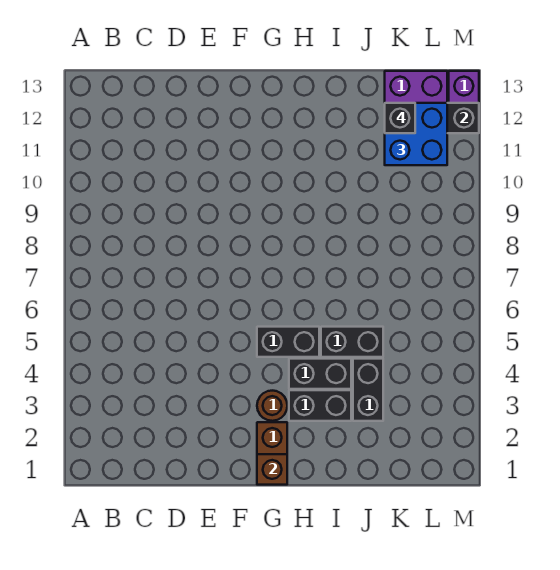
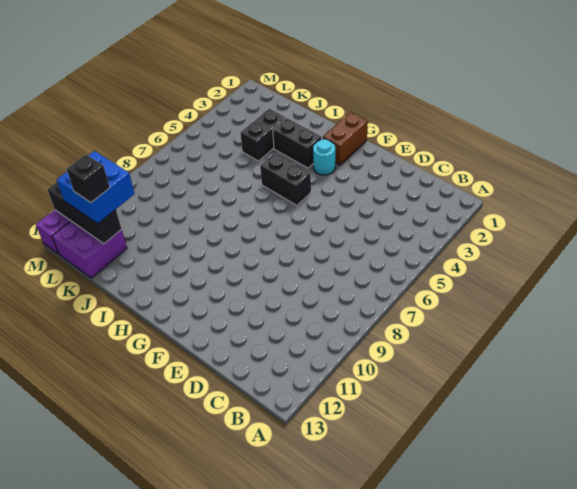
brown brick G1 level 2 -> none
brown round brick G3 level 1 -> cyan round brick G3 level 1
black brick H4:I4 level 1 -> none
black brick I5:J5 level 1 -> none

